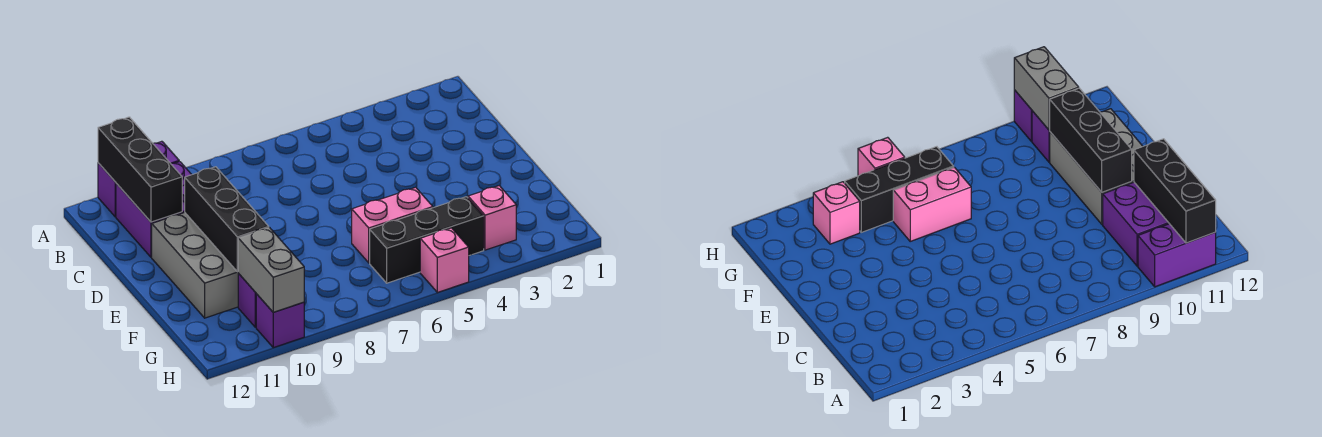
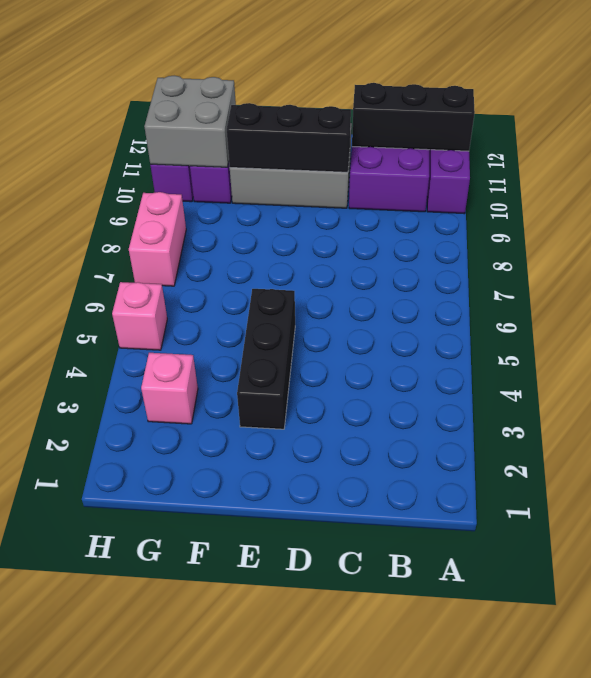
pink brick F5:F6 level 1 -> pink brick H7:H8 level 1
black brick G4:G6 level 1 -> black brick E3:E5 level 1
grey brick G10:H10 level 2 -> grey brick G10:H11 level 2

